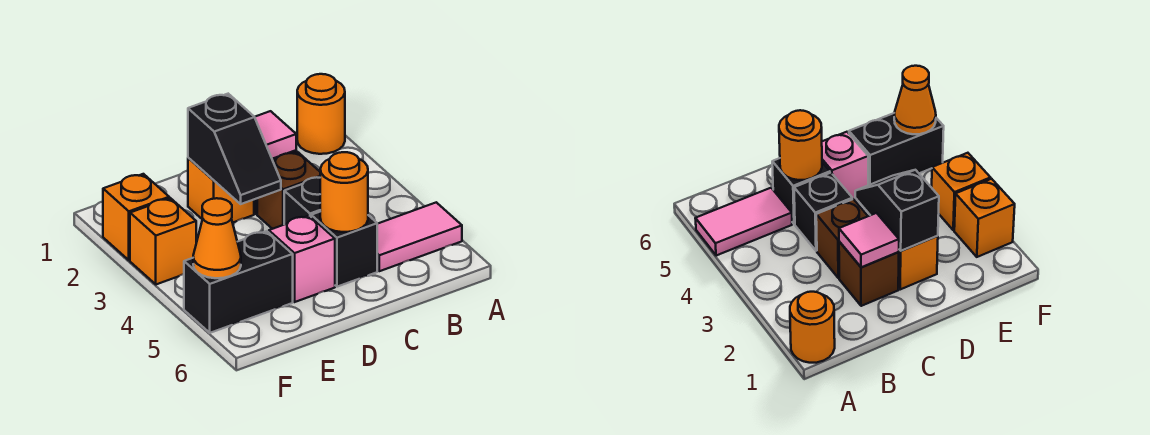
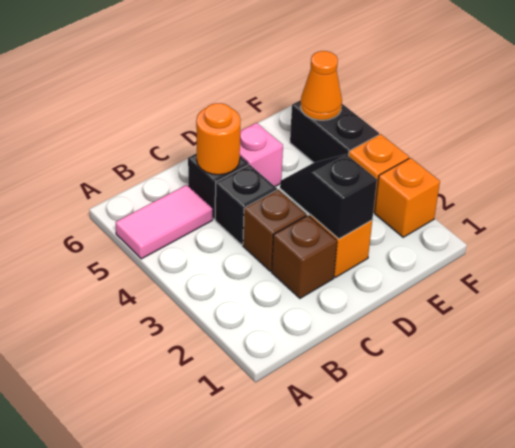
orange round brick A1 level 1 -> none
pink tile C2 level 2 -> none
black brick E5:F5 level 1 -> black brick F4:F5 level 1

